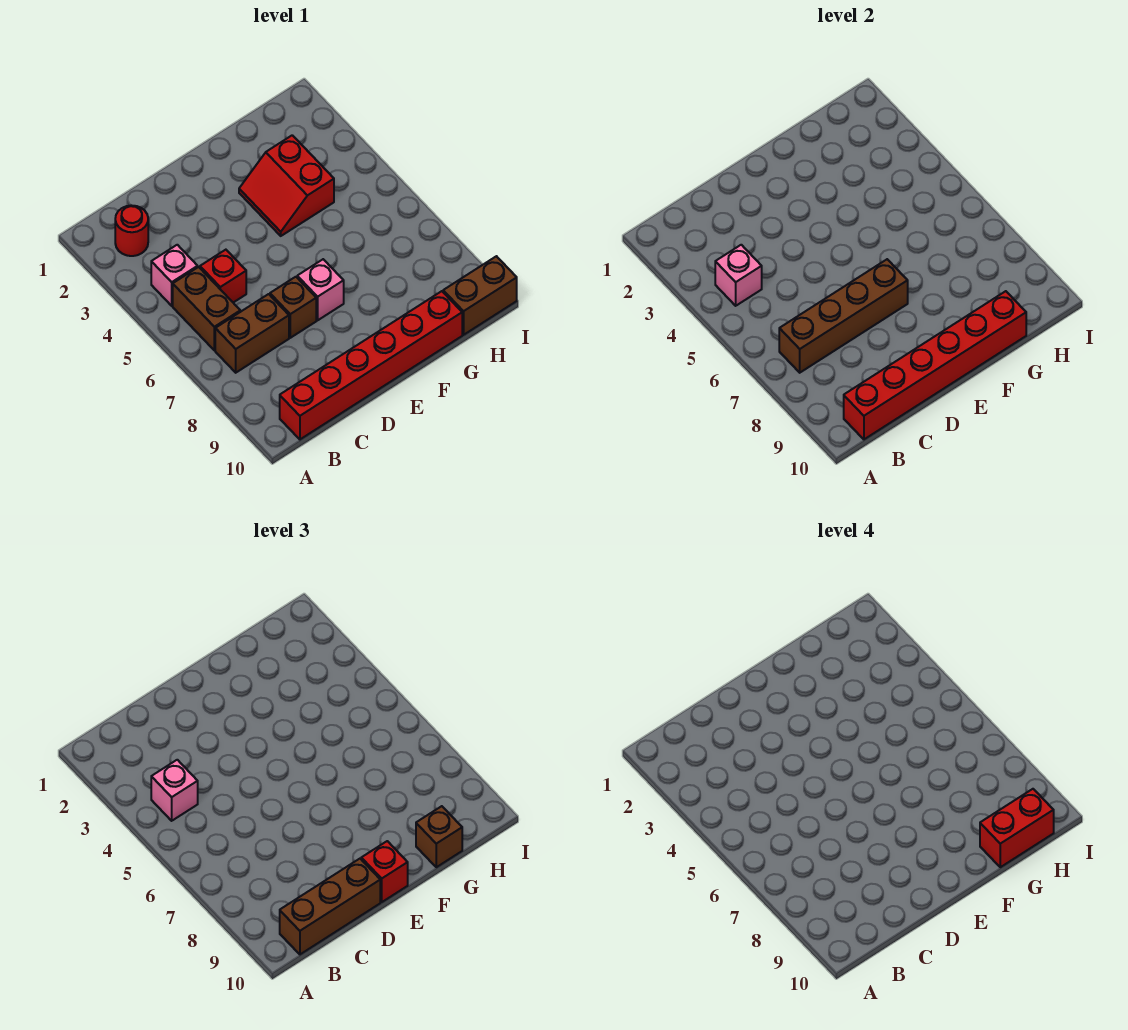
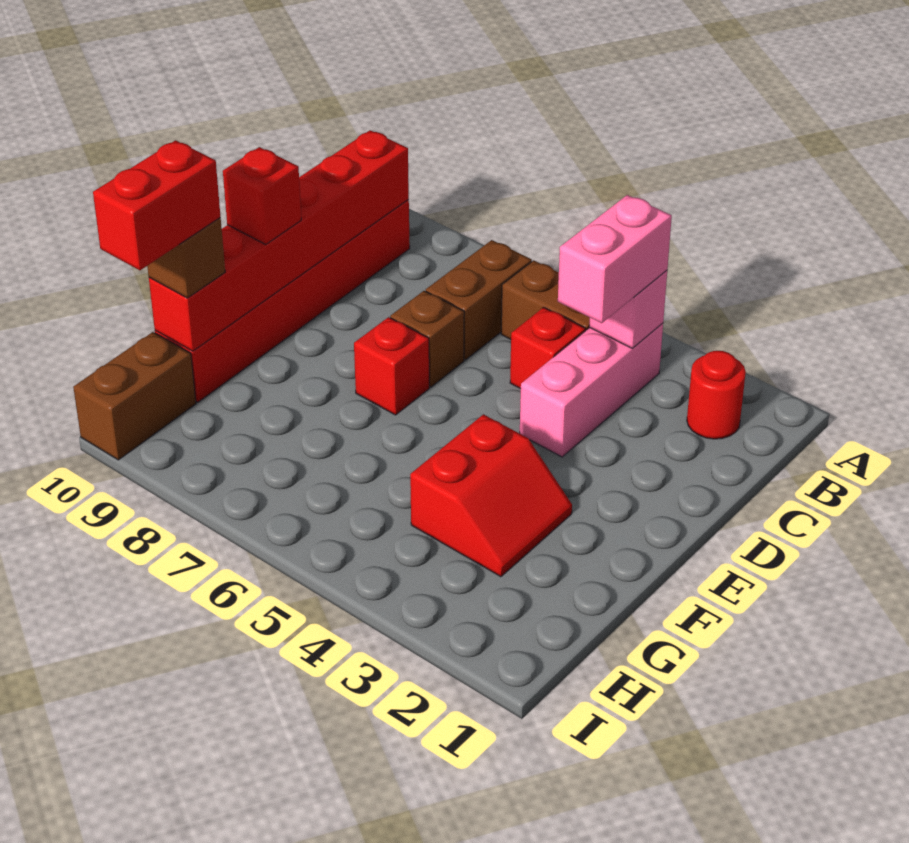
pink brick B4 level 1 -> pink brick B4:D4 level 1
pink brick B4 level 3 -> pink brick B4:C4 level 3
brown brick B7:E7 level 2 -> none
brown brick B10:D10 level 3 -> none
pink brick E7 level 1 -> red brick E7 level 1
red slope F3:G4 level 1 top G -> red slope F3:G4 level 1 top 4

